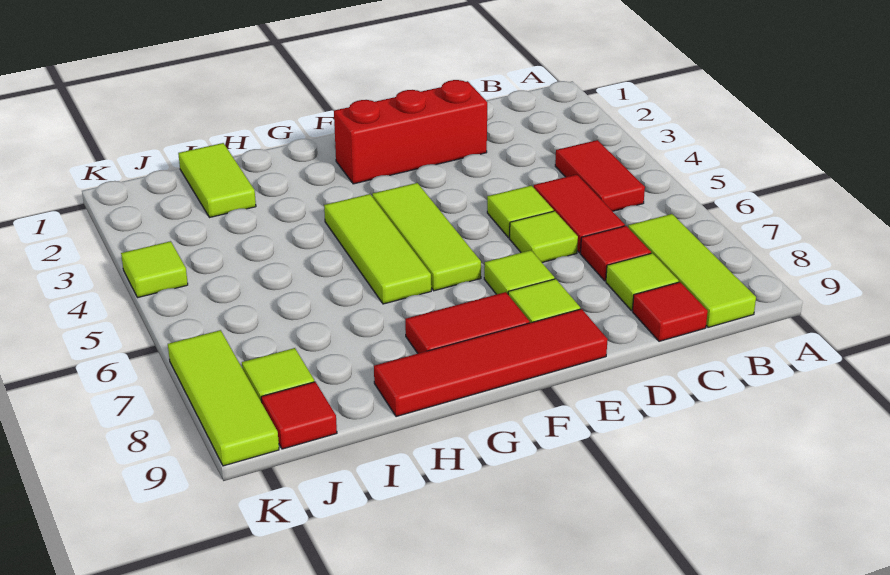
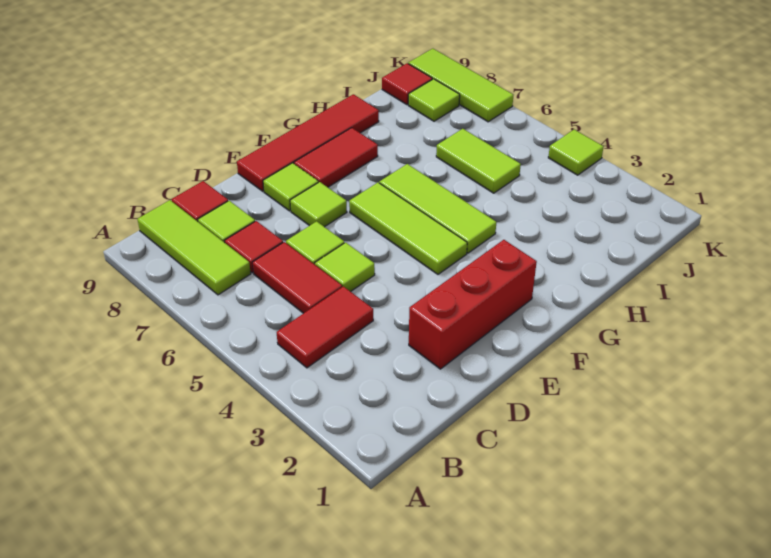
red tile B4:B5 level 1 -> red tile B4:C4 level 1
lime tile I1:I2 level 1 -> lime tile I5:I6 level 1

